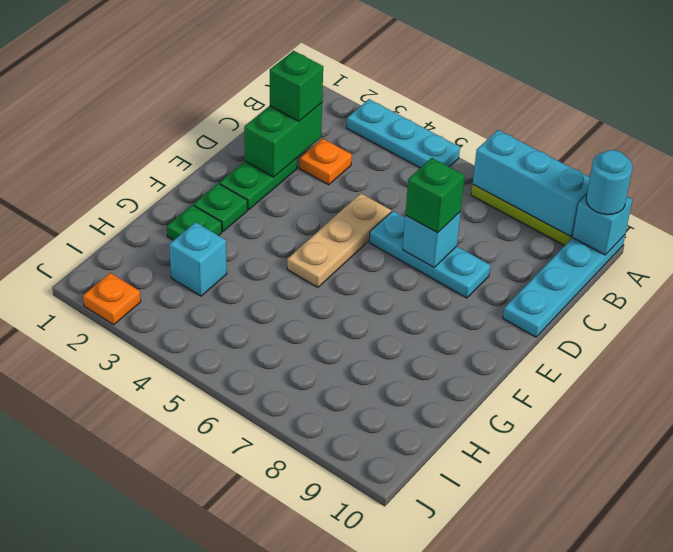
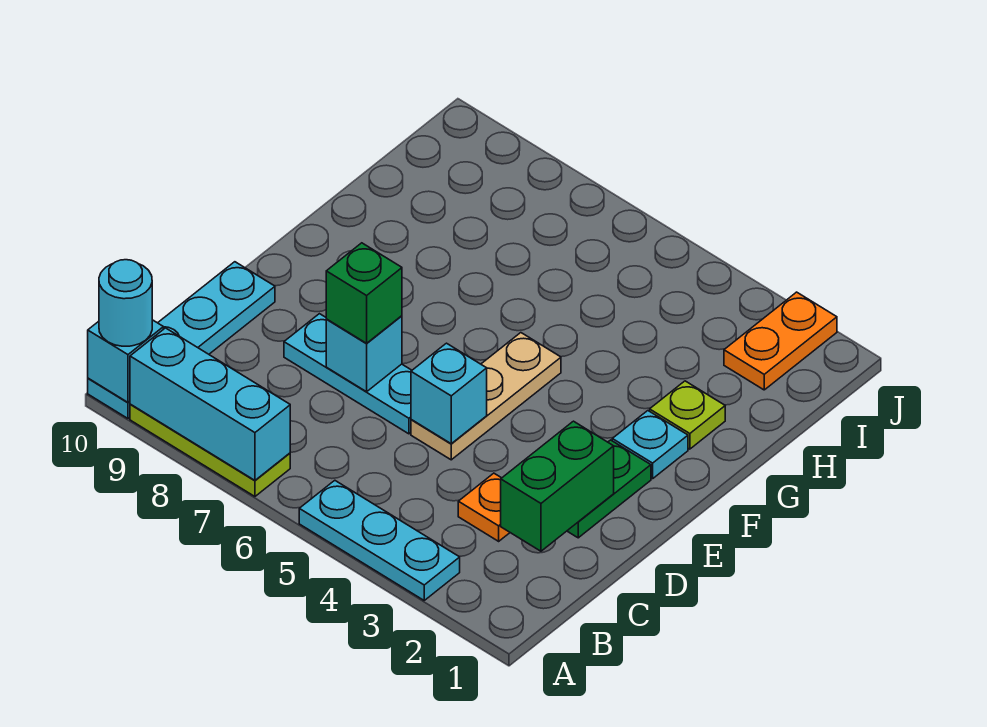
green brick C2 level 3 -> none
green plate F2 level 1 -> cyan plate F2 level 1
green plate G2 level 1 -> lime plate G2 level 1
cyan brick H3 level 1 -> cyan brick D5 level 2
orange plate J2 level 1 -> orange plate I2:J2 level 1

